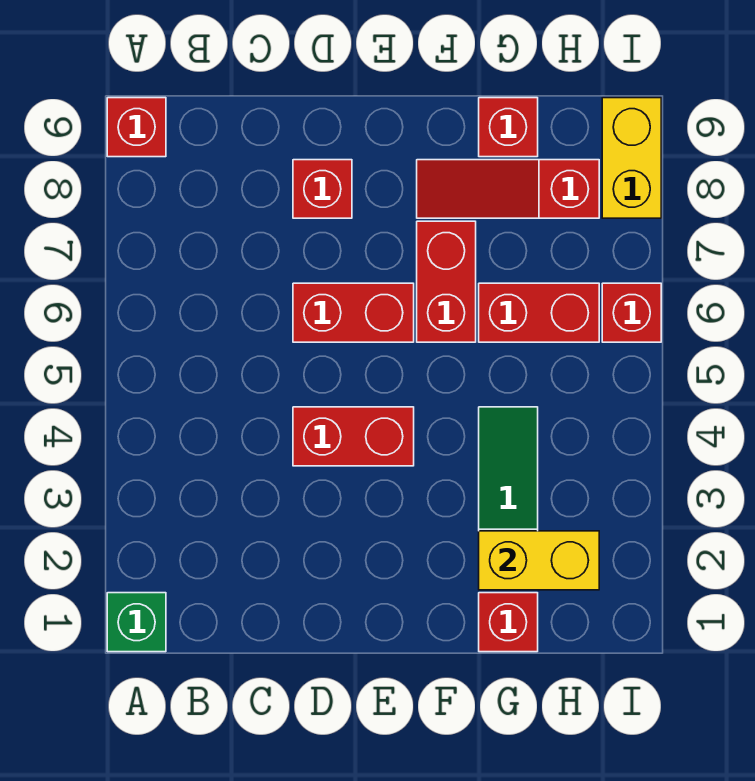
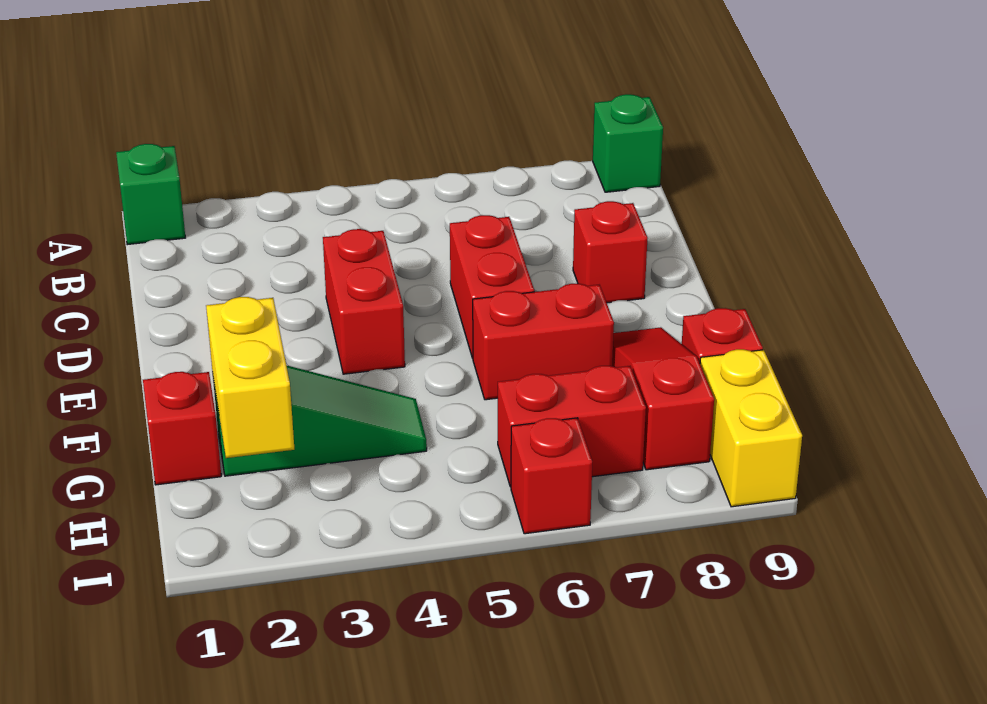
red brick A9 level 1 -> green brick A9 level 1
red brick G6:H6 level 1 -> red brick H6:H7 level 1
yellow brick I8:I9 level 1 -> yellow brick H9:I9 level 1

